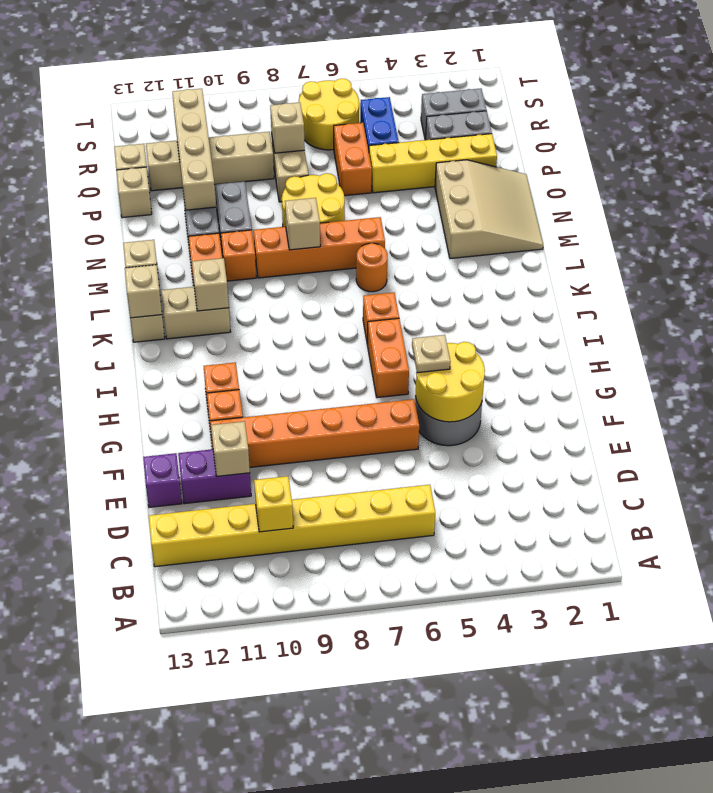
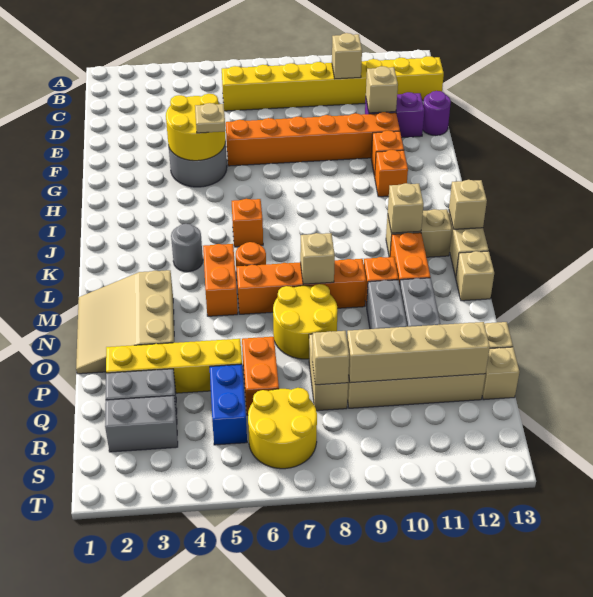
yellow brick C10 level 2 -> tan brick C10 level 2
purple brick E13 level 1 -> purple round brick E13 level 1
orange brick H6:I6 level 1 -> orange brick L5:M5 level 1
none -> grey round brick K4 level 1
tan brick O11:R11 level 2 -> tan brick Q9:Q12 level 2

